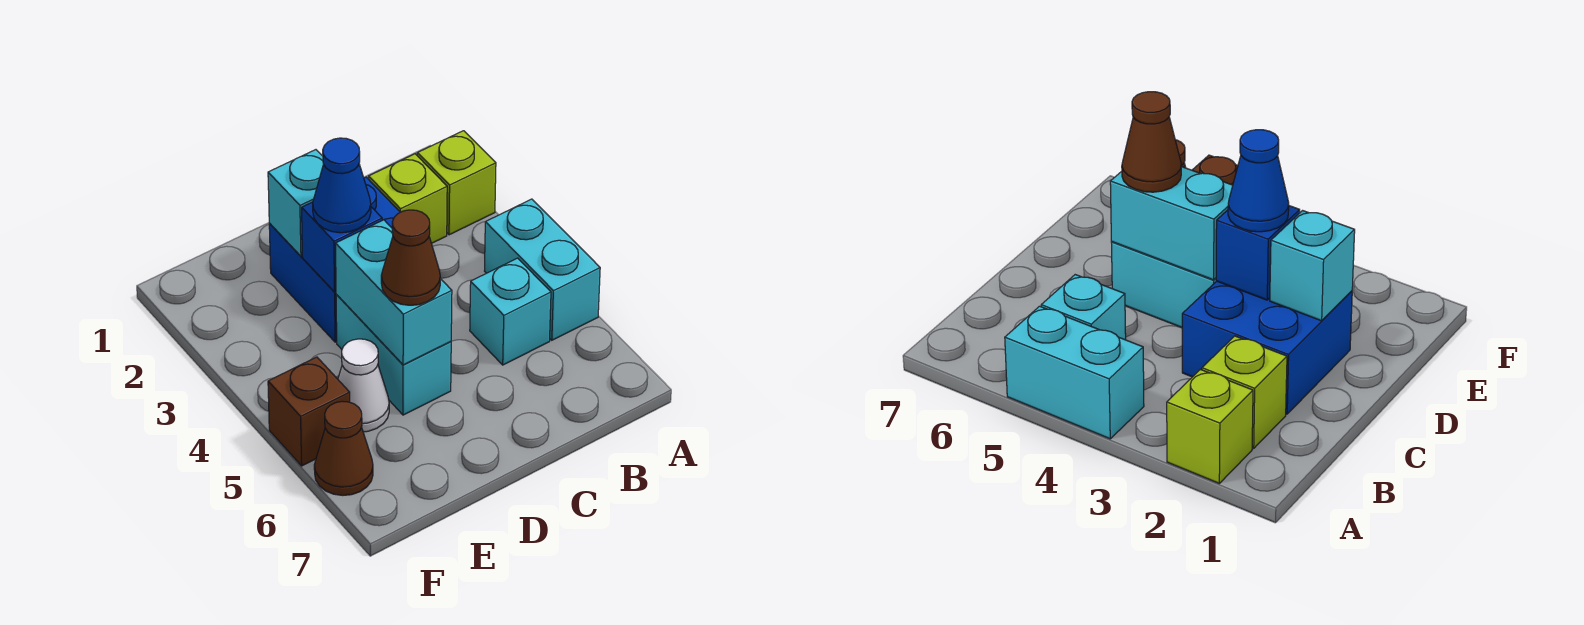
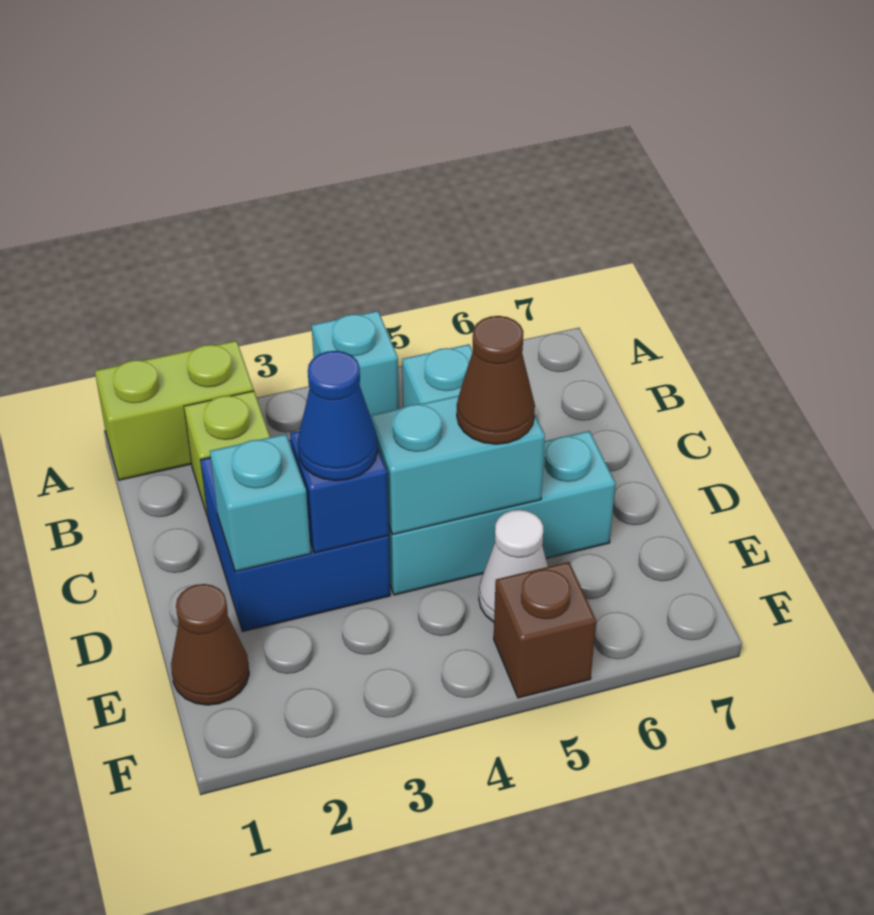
lime brick A2 level 1 -> lime brick A1:A2 level 1
cyan brick A4:A5 level 1 -> cyan brick A4 level 1
cyan brick D4:D5 level 1 -> cyan brick D4:D6 level 1
brown cone F6 level 1 -> brown cone E1 level 1

